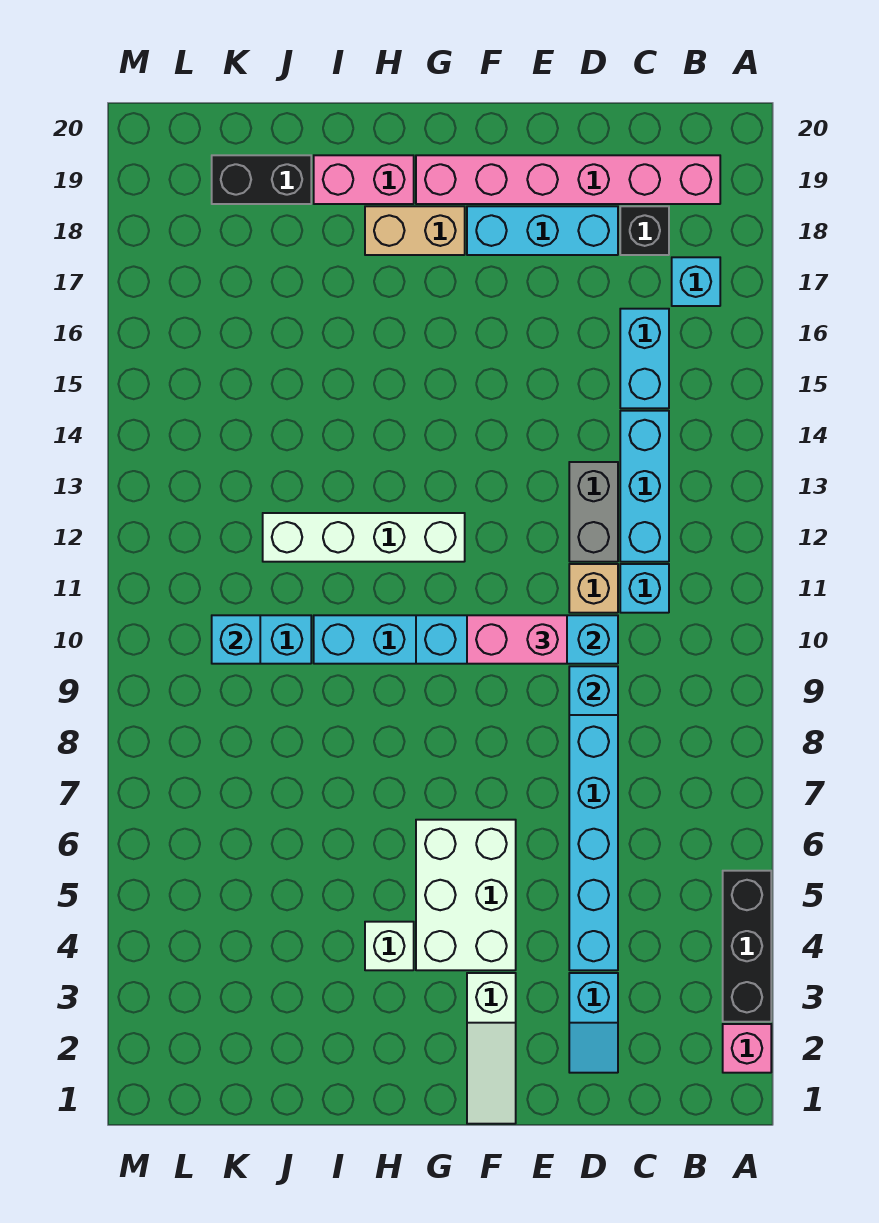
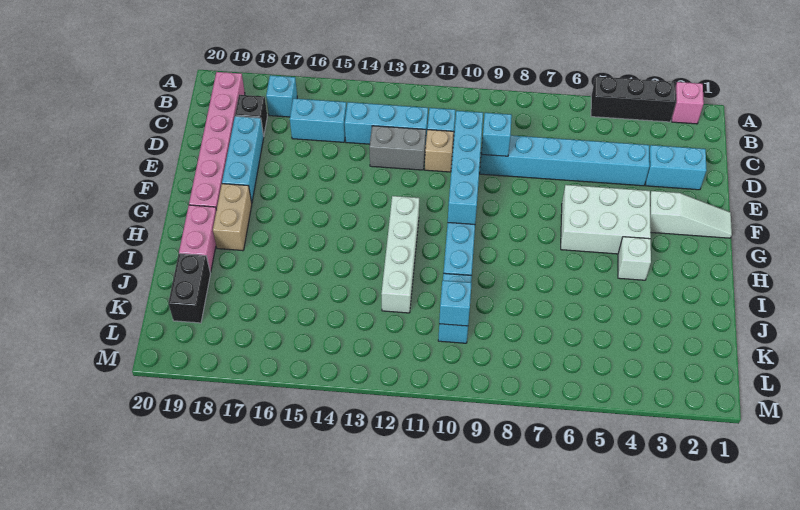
cyan slope D2:D3 level 1 top 3 -> cyan brick D2:D3 level 1
pink brick E10:F10 level 3 -> none

